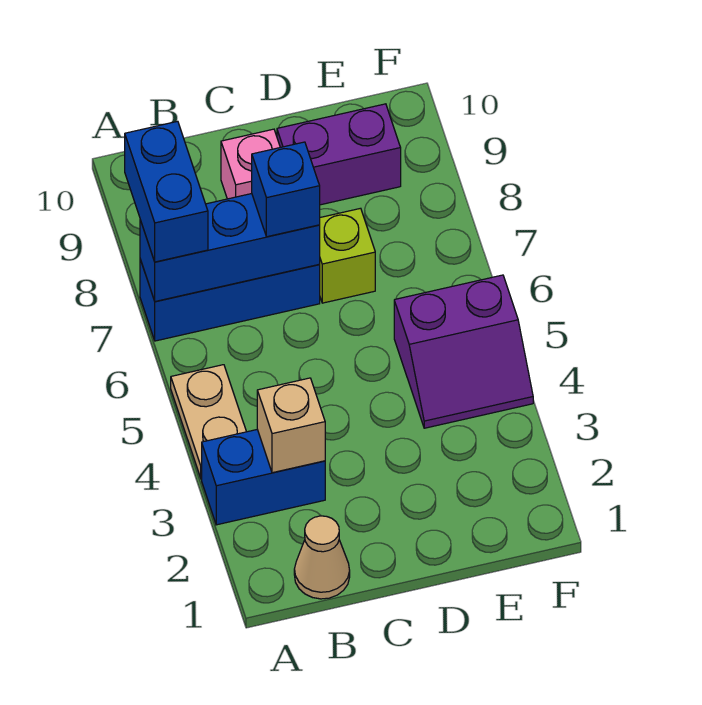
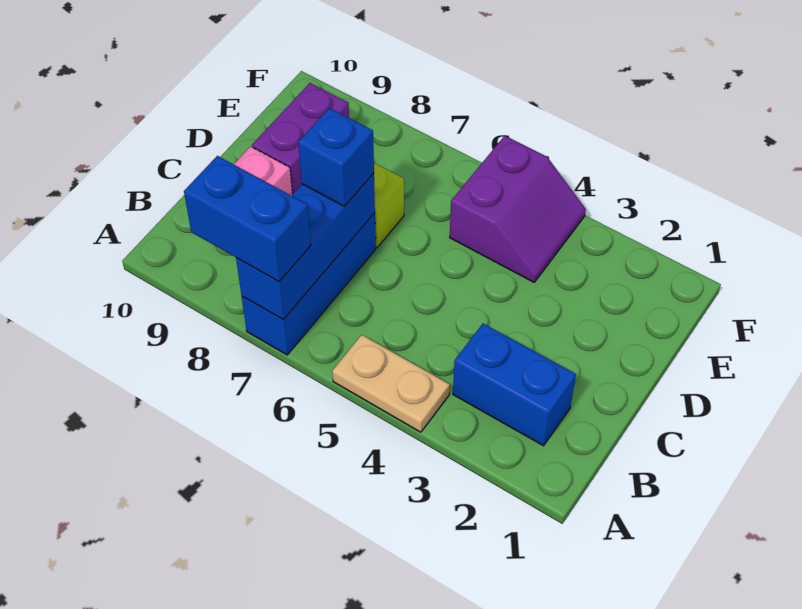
blue brick A3:B3 level 1 -> blue brick B2:B3 level 1
tan cone B1 level 1 -> none
tan brick B3 level 2 -> none

